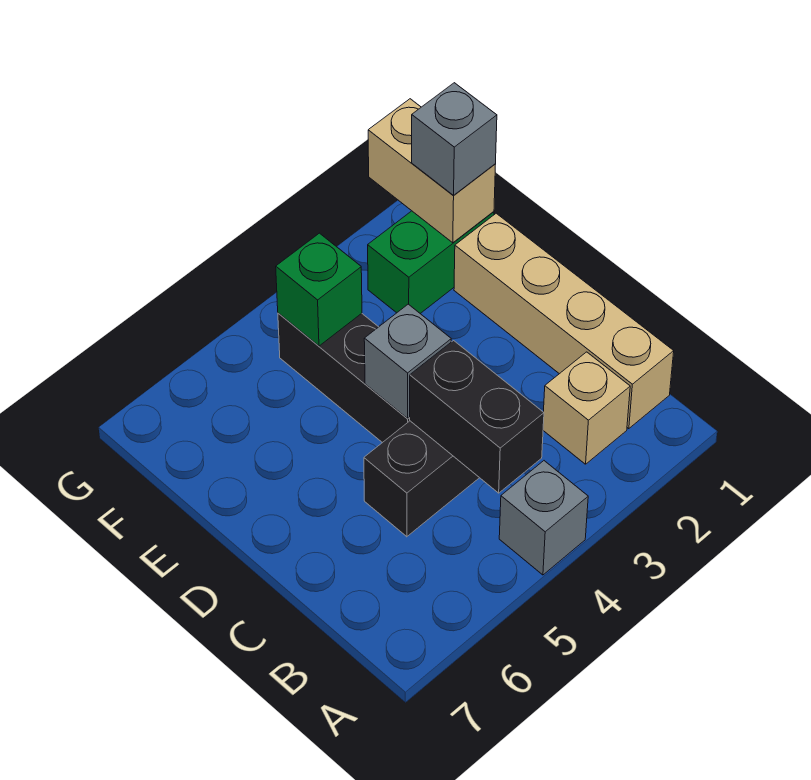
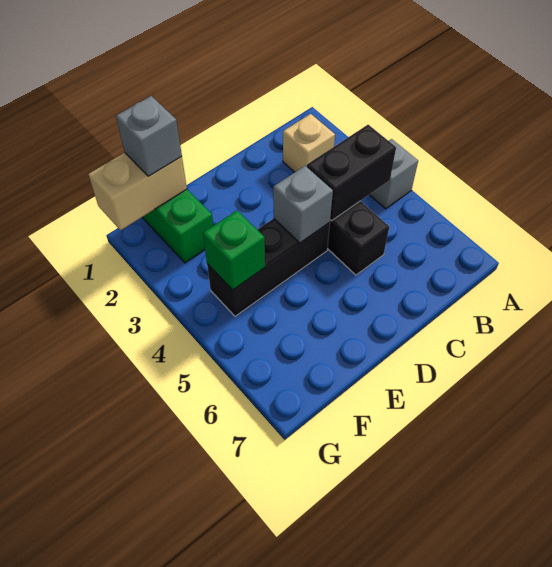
tan brick B1:E1 level 1 -> none

